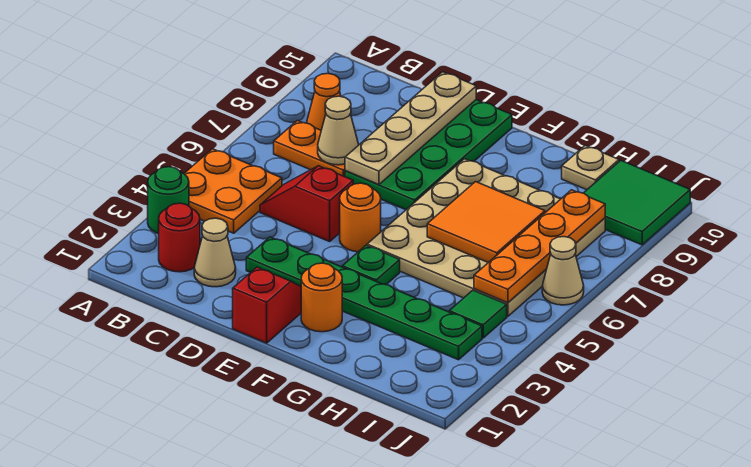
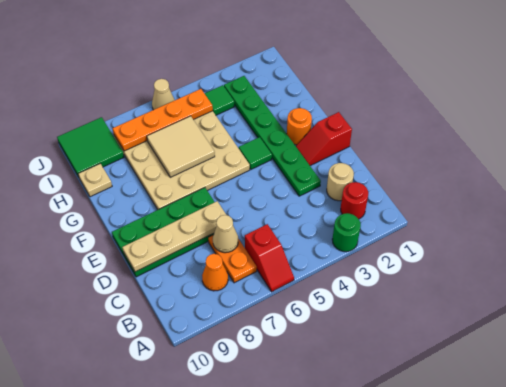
orange plate A4:B5 level 1 -> none
tan cone C2 level 1 -> tan round brick C2 level 1
red slope C5:D5 level 1 top D -> red slope A6:B6 level 1 top B
orange round brick E5 level 1 -> none
green plate F4 level 1 -> green tile F4 level 1
orange tile G6:H7 level 2 -> tan tile G6:H7 level 2

